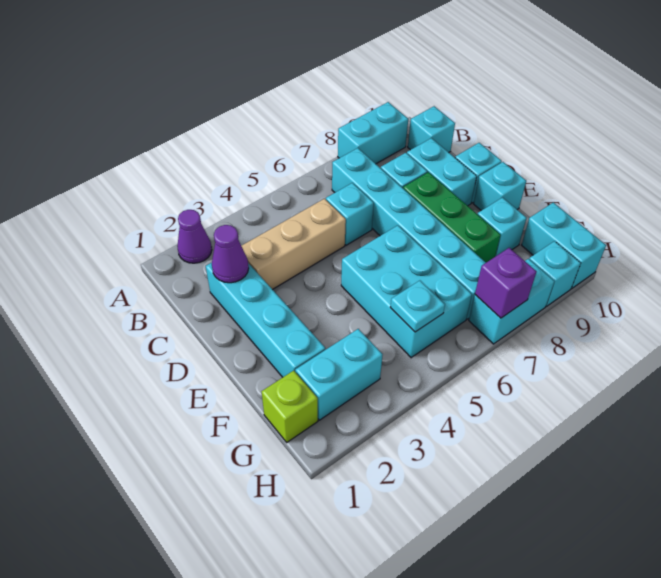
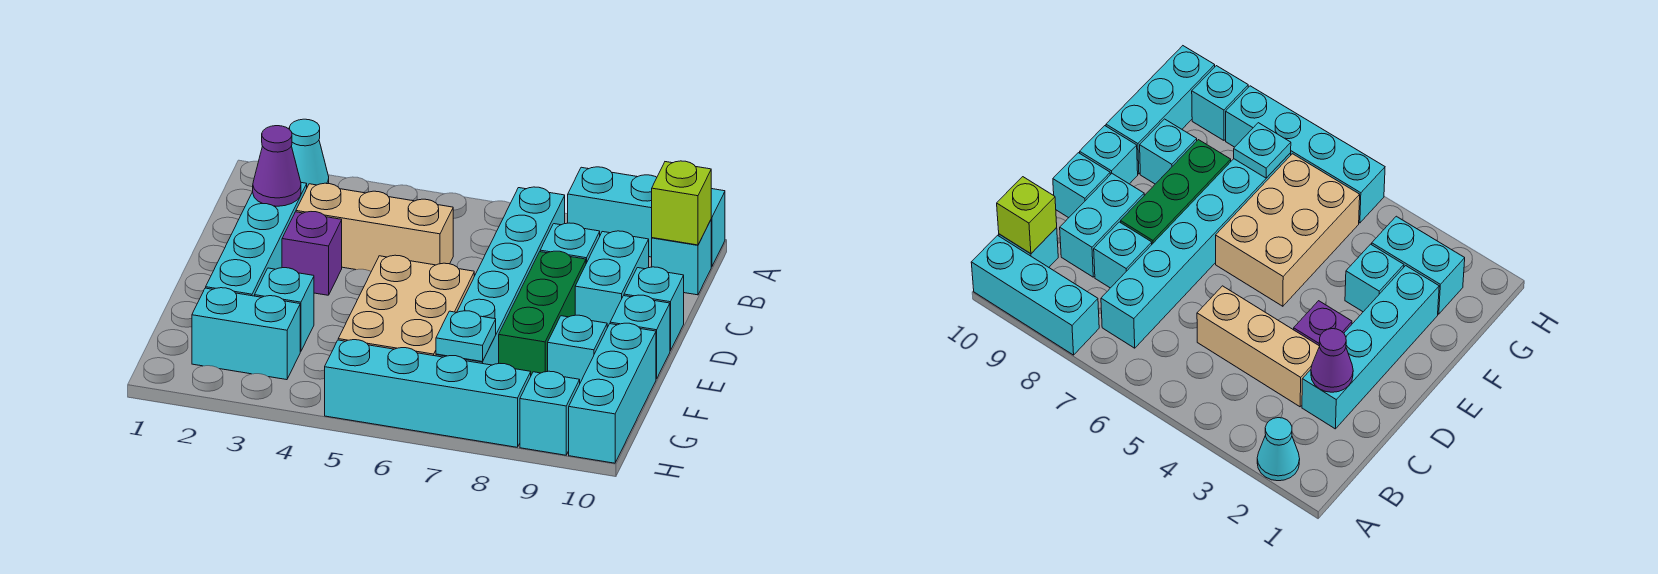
purple cone A2 level 1 -> cyan cone A2 level 1
cyan brick A8:A9 level 1 -> cyan brick A8:A10 level 1
cyan brick C6 level 1 -> cyan brick F3 level 1
cyan brick E5:G6 level 1 -> tan brick E5:G6 level 1
lime brick G1 level 1 -> lime brick B10 level 2
cyan plate G5 level 2 -> cyan plate G7 level 2
cyan brick G10:H10 level 1 -> cyan brick F10:H10 level 1
cyan brick H7:H8 level 1 -> cyan brick H5:H8 level 1
purple brick H7 level 2 -> purple brick D3 level 1

